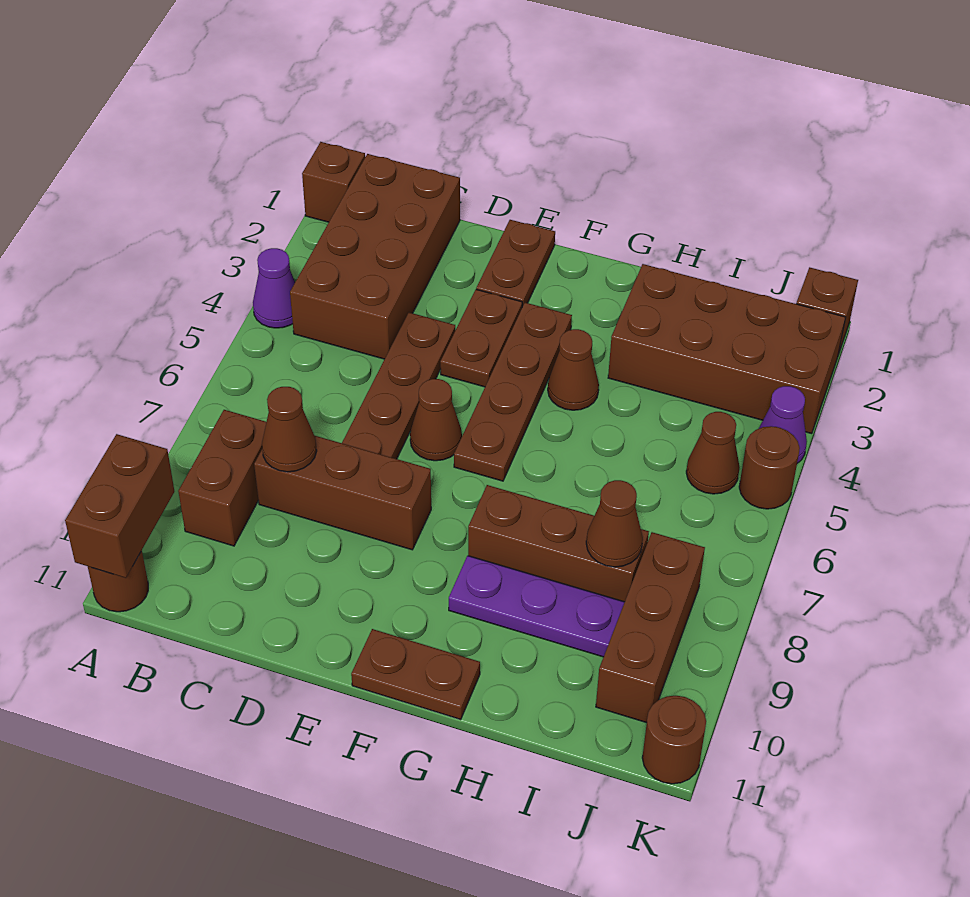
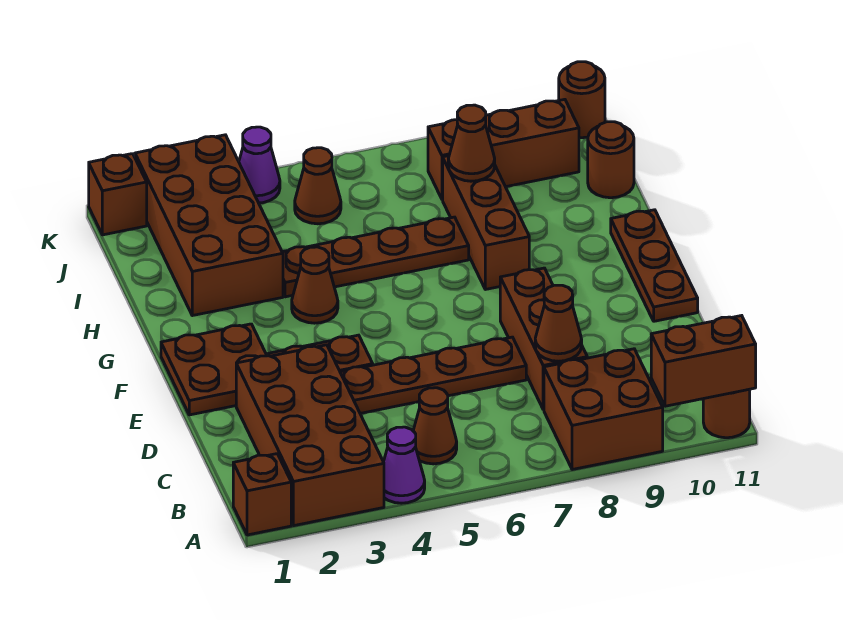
brown brick B1:C4 level 1 -> brown brick A2:D3 level 1
brown brick B8:B9 level 1 -> brown brick A8:B9 level 1
brown plate E1:E2 level 1 -> brown plate E1:F2 level 1
brown cone E6 level 1 -> brown cone B5 level 1
brown plate F3:F6 level 1 -> brown plate H4:H7 level 1
brown plate F11:G11 level 1 -> brown plate E11:G11 level 1
purple plate G9:I9 level 1 -> none
brown round brick K5 level 1 -> brown round brick I11 level 1

